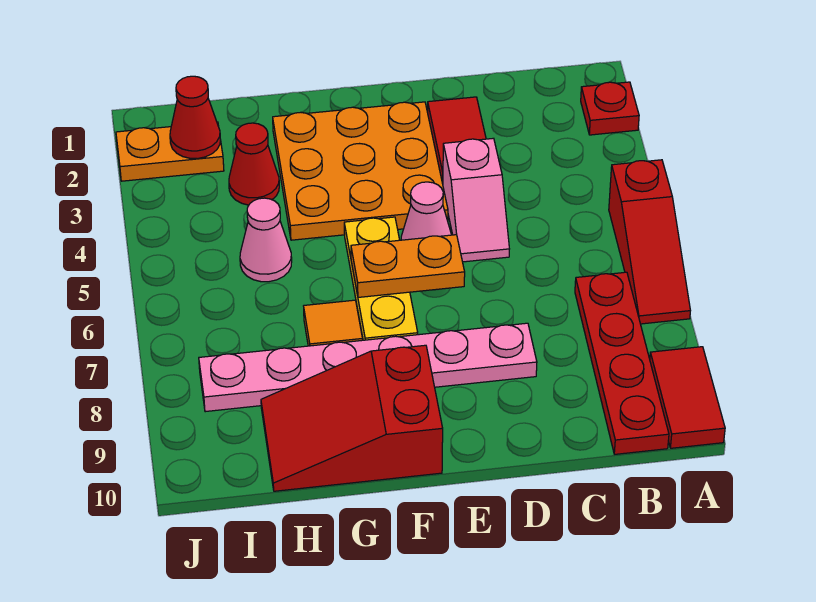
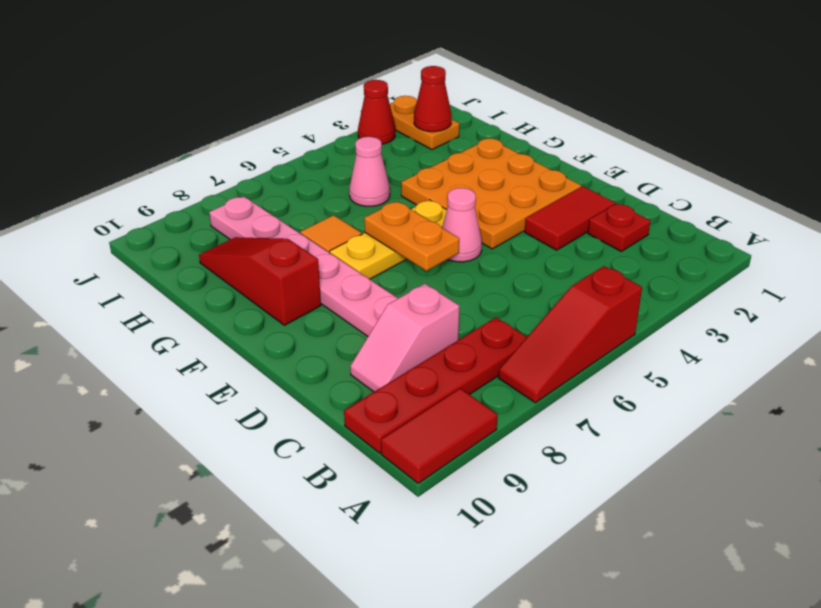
red plate A2 level 1 -> red plate C2 level 1
pink slope D4:D5 level 1 top 4 -> pink slope C8:C9 level 1 top 8
red slope F9:H10 level 1 top F -> red slope F9:H9 level 1 top F
red cone H3 level 1 -> red cone J3 level 1

